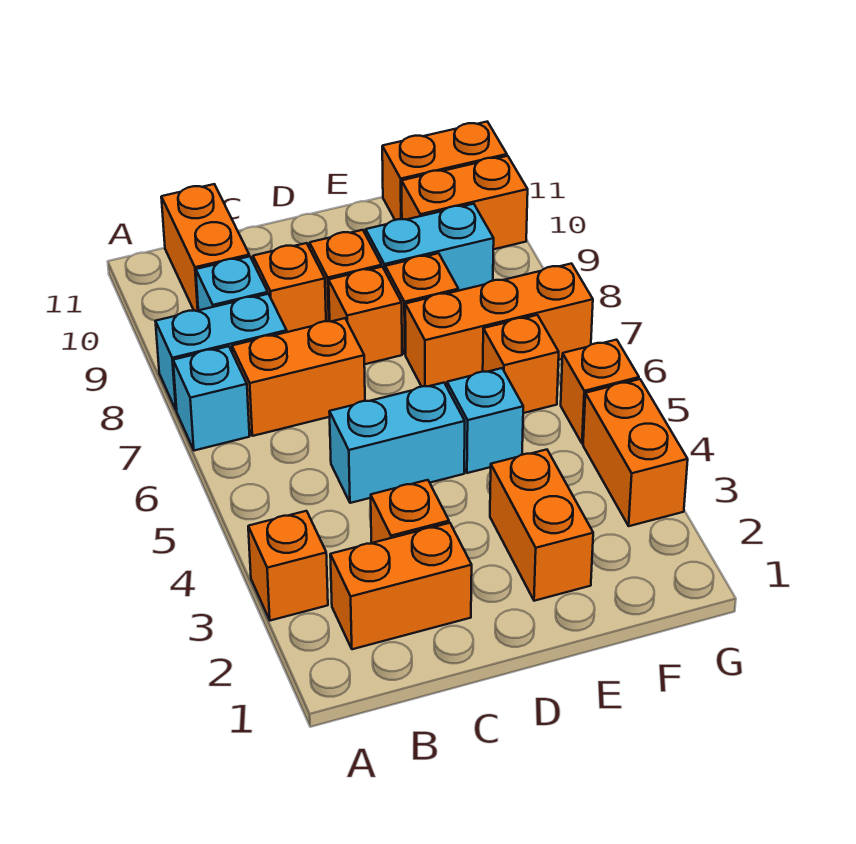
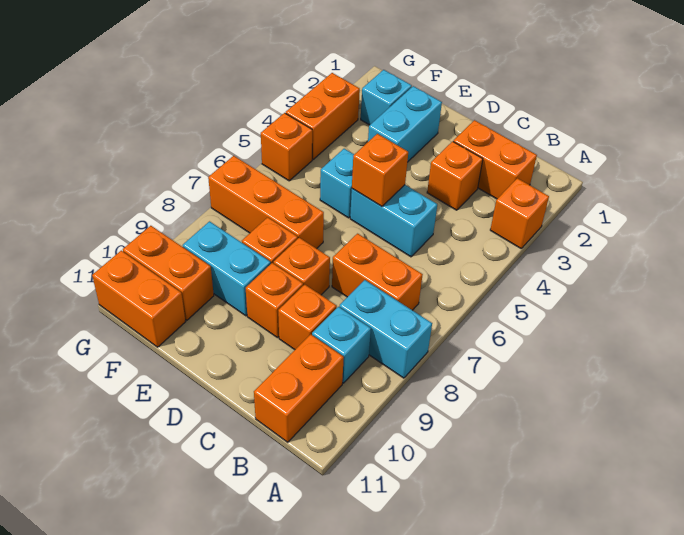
cyan brick A7 level 1 -> cyan brick F2 level 1
orange brick E2:E3 level 1 -> cyan brick E2:E3 level 1
orange brick F6 level 1 -> orange brick D5 level 2

